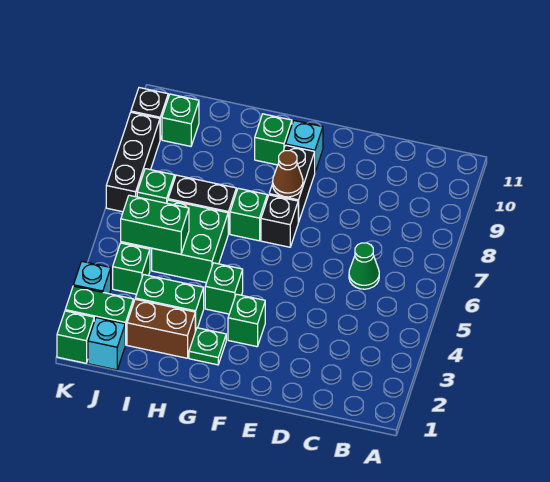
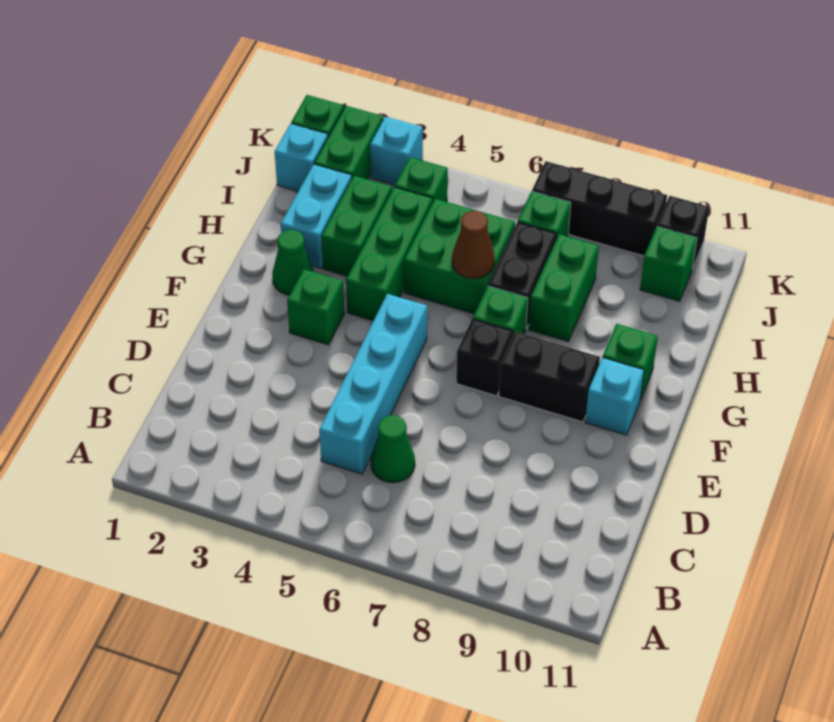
none -> cyan brick C5:F5 level 1
brown cone F8 level 2 -> brown cone H6 level 2
green plate G2 level 1 -> green cone G2 level 1
green brick G4 level 1 -> green brick G4:I4 level 1
brown brick H2:I2 level 1 -> cyan brick H2:I2 level 1
green brick I5:J5 level 2 -> green brick H8:I8 level 1

